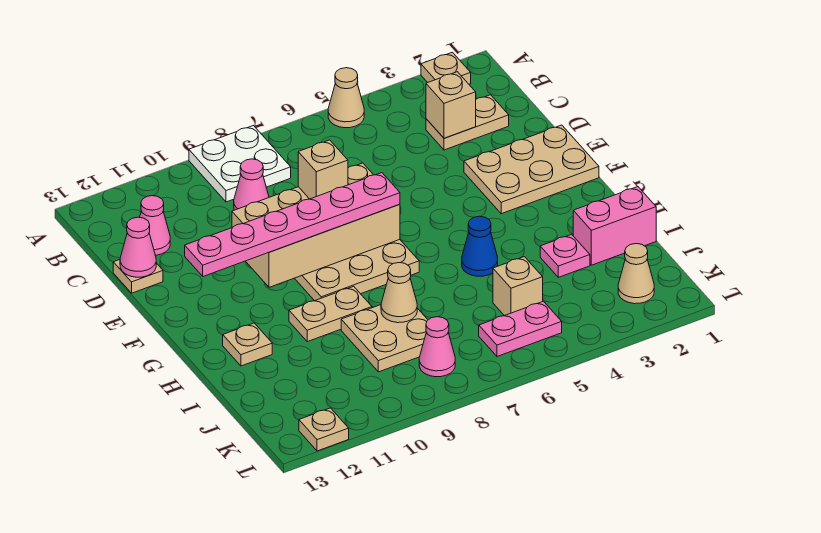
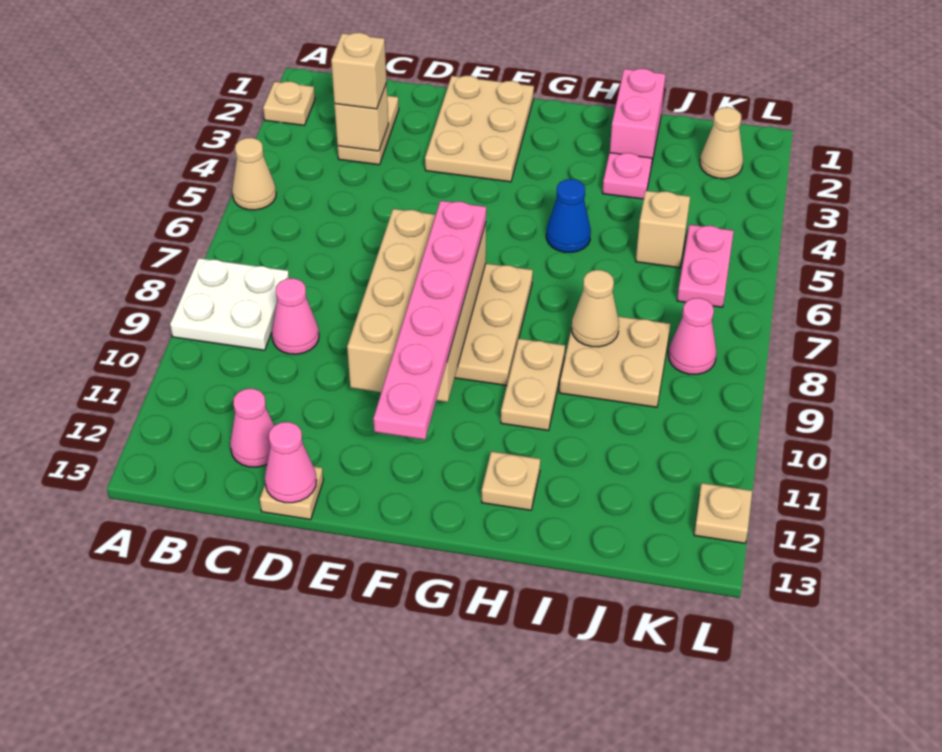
tan brick E8 level 3 -> tan brick C3 level 3

